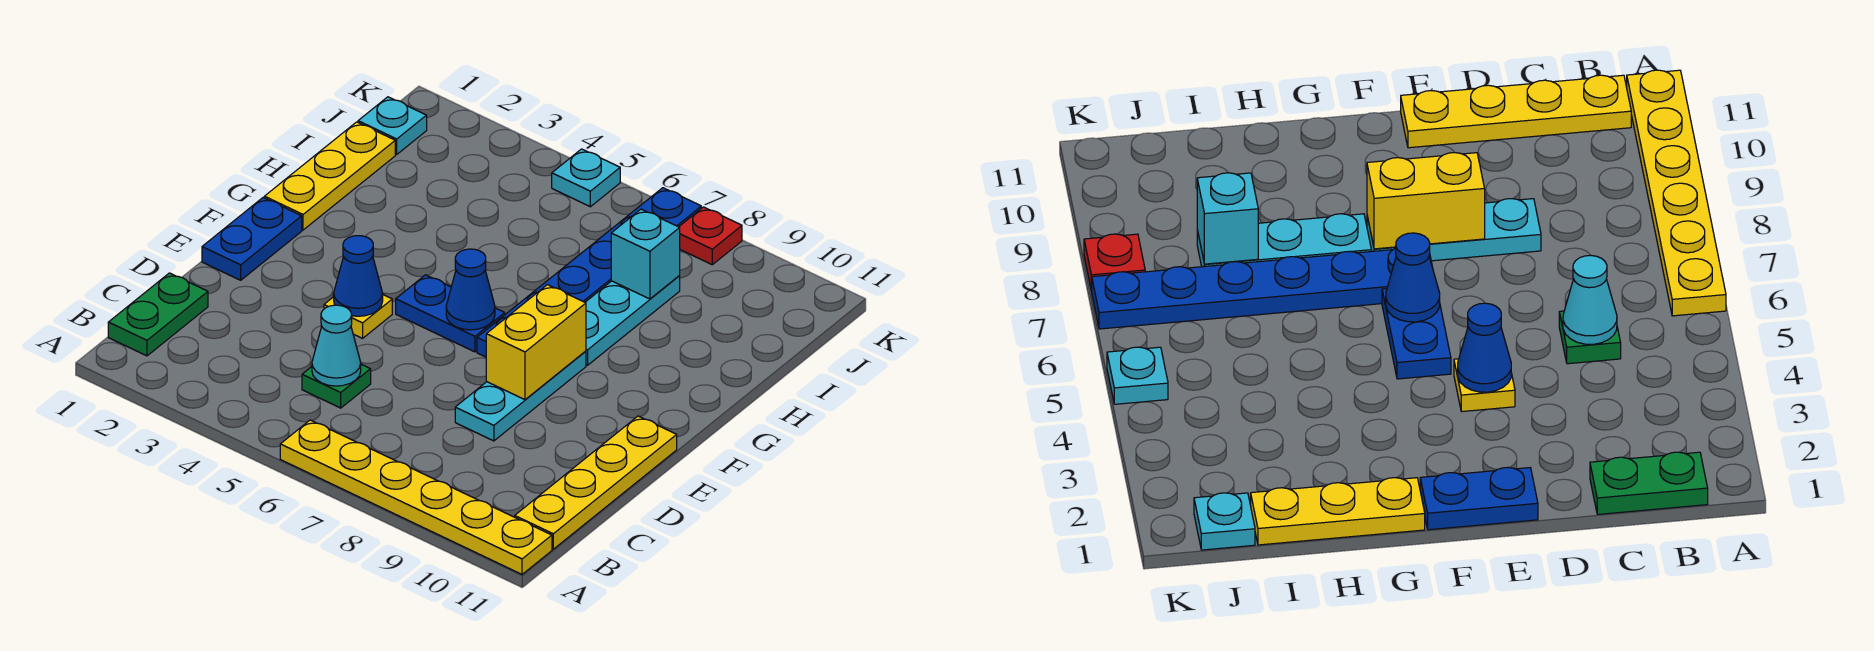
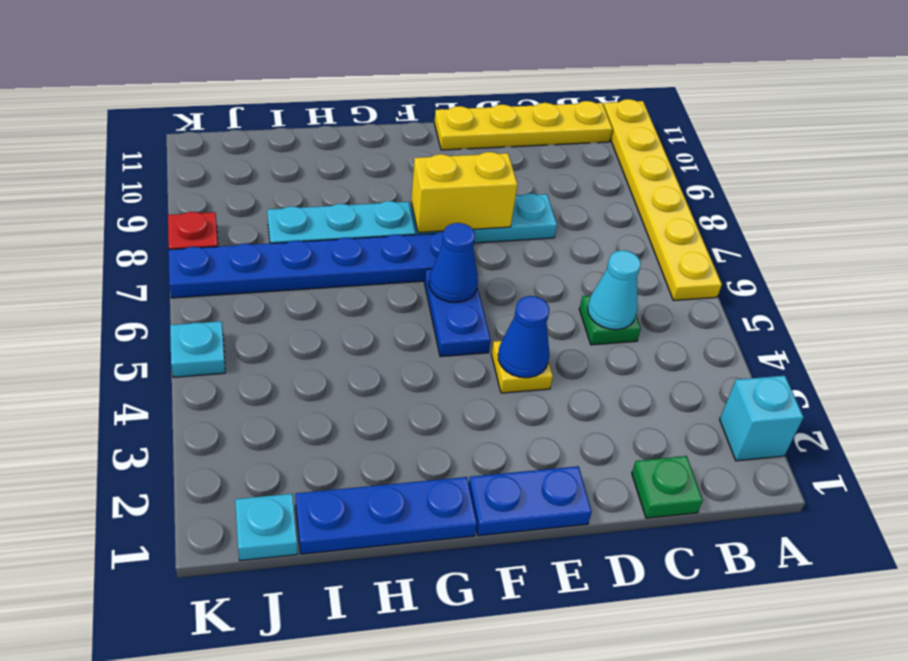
green plate B1:C1 level 1 -> green plate C1 level 1
yellow plate G1:I1 level 1 -> blue plate G1:I1 level 1
cyan brick I8 level 2 -> cyan brick A2 level 1

